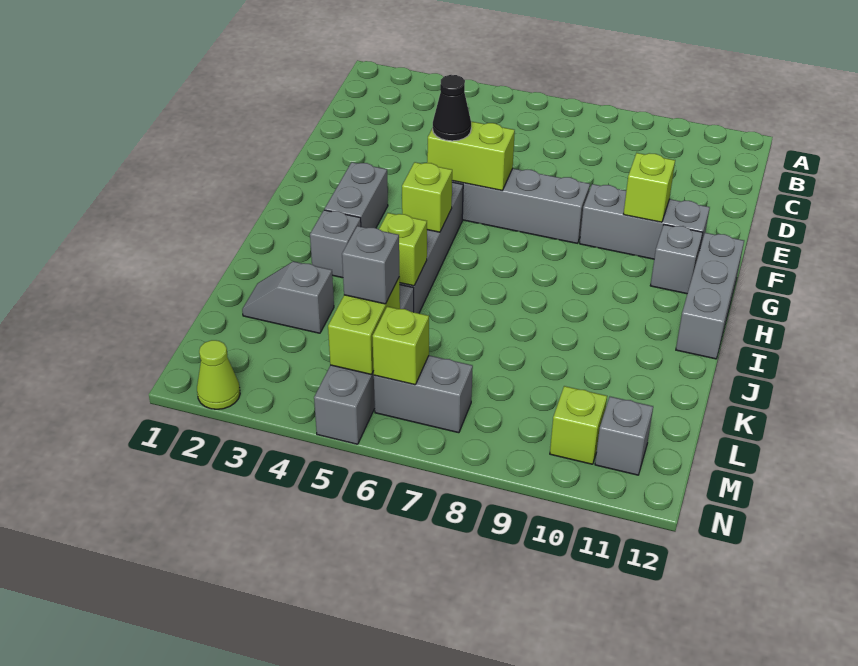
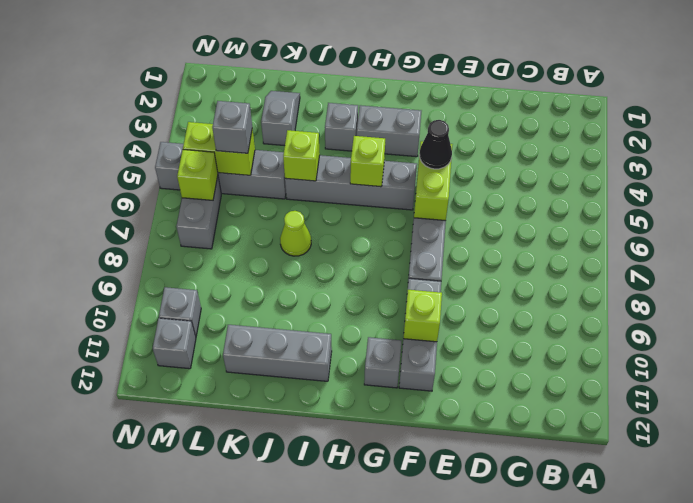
grey brick G12:I12 level 1 -> grey brick I11:K11 level 1
lime brick M10 level 1 -> grey brick M10 level 1
lime cone N2 level 1 -> lime cone J7 level 1

